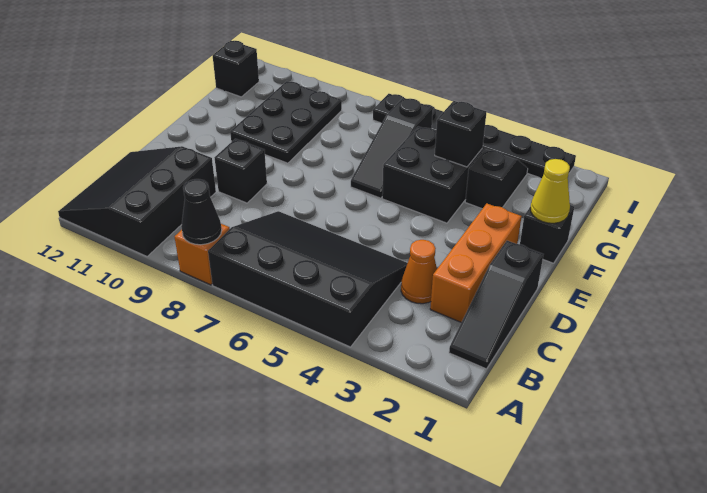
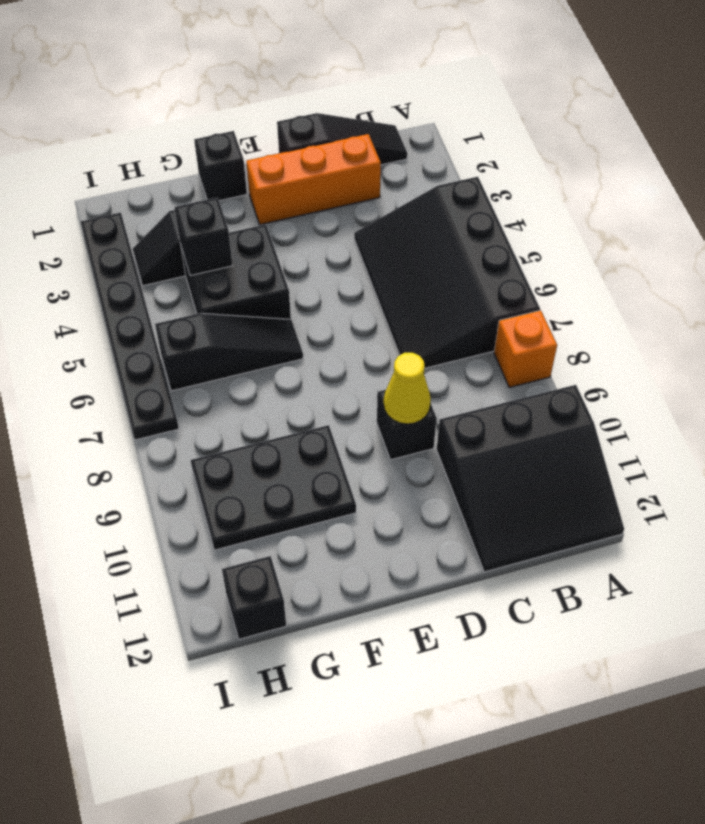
black cone A8 level 2 -> none
orange cone C3 level 1 -> none
yellow cone F1 level 2 -> yellow cone D9 level 2

